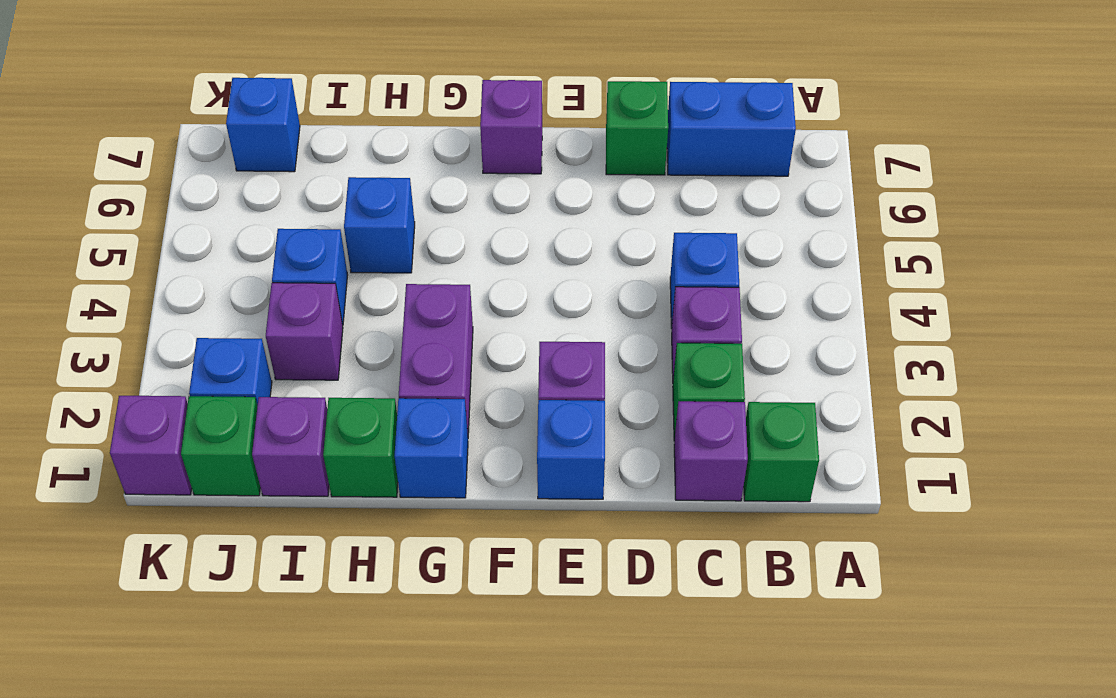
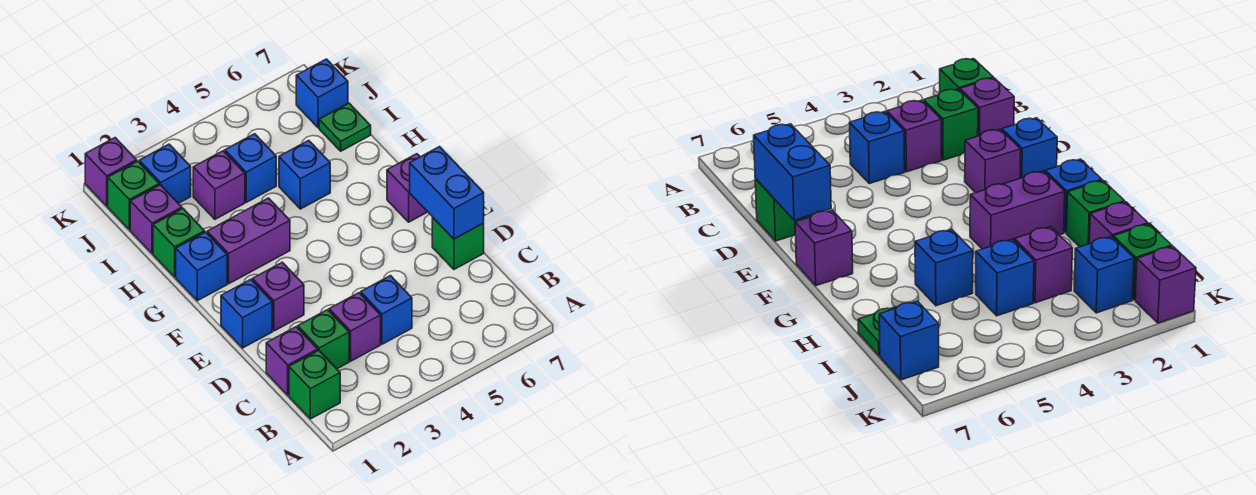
blue brick B7:C7 level 1 -> blue brick D7:E7 level 2
none -> green plate I7 level 1

